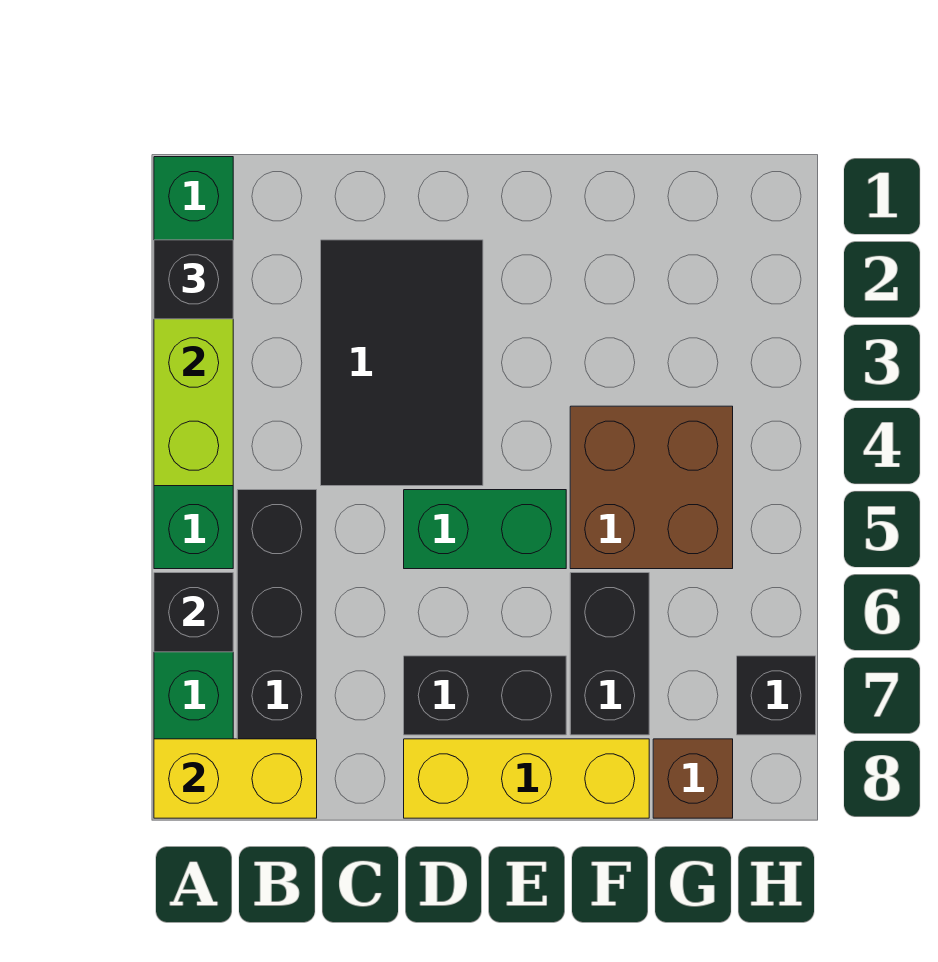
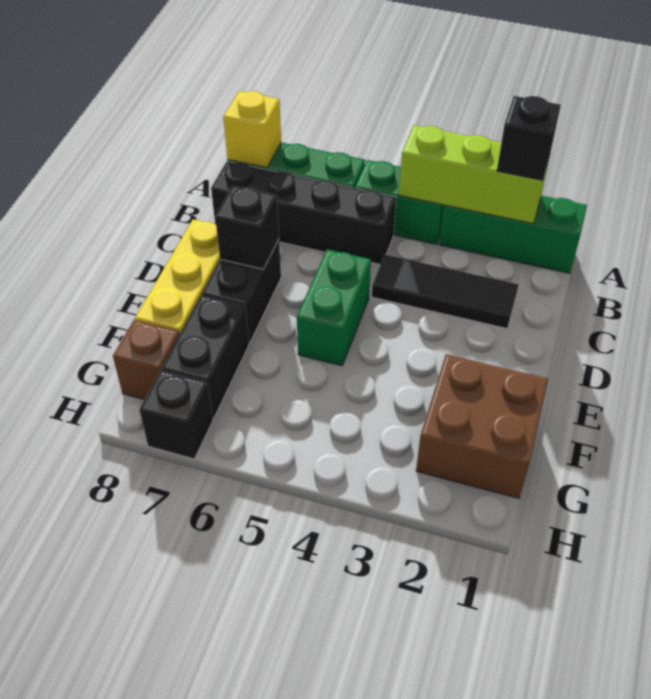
black brick A6 level 2 -> black brick D7 level 2
yellow brick A8:B8 level 2 -> yellow brick A8 level 2
black tile C2:D4 level 1 -> black tile C2:C4 level 1
brown brick F4:G5 level 1 -> brown brick F1:G2 level 1
black brick F6:F7 level 1 -> black brick F7:G7 level 1

